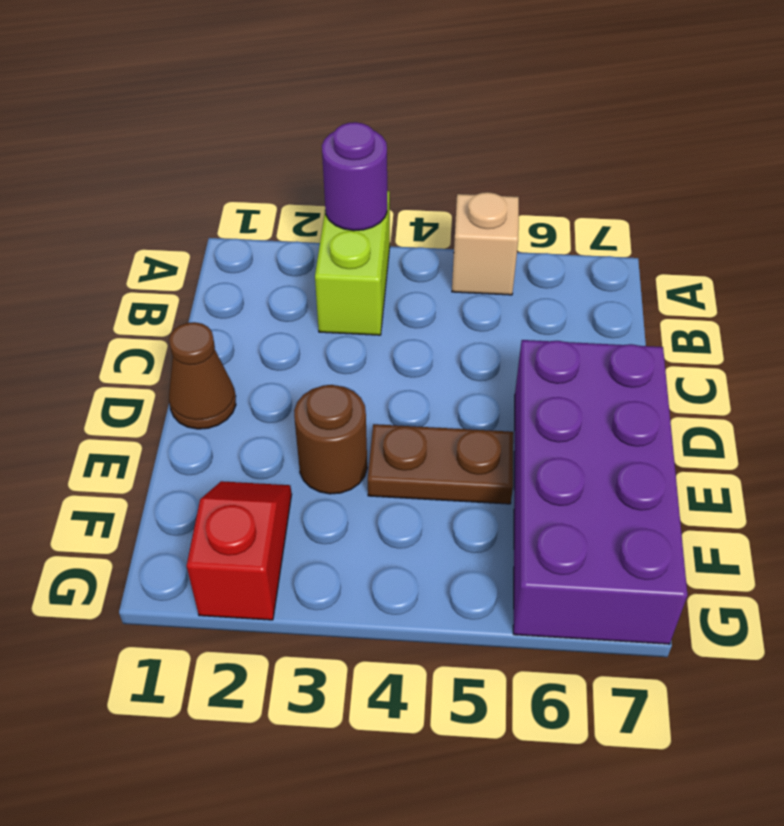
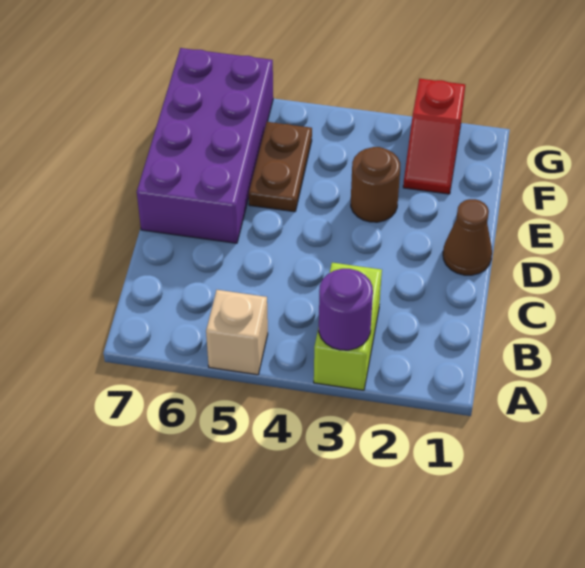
brown plate E4:E5 level 1 -> brown plate E5:F5 level 1

